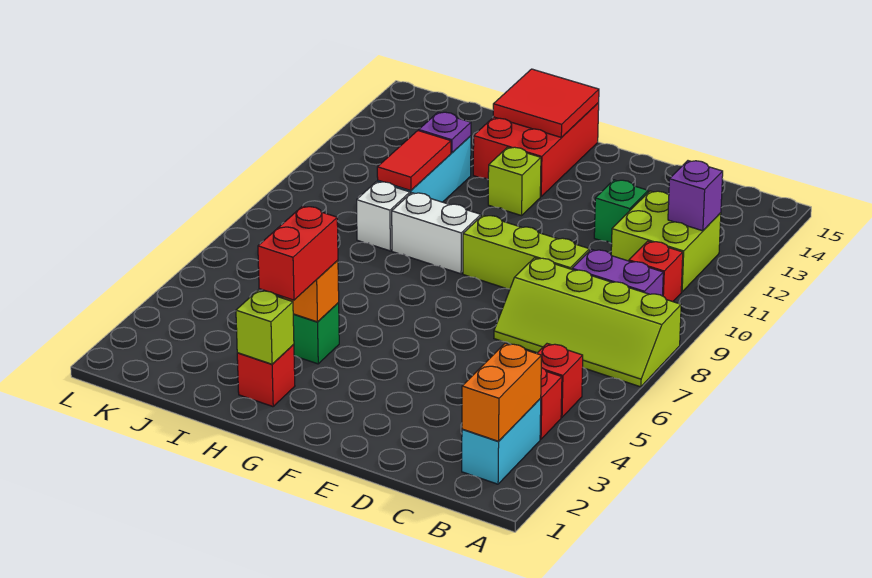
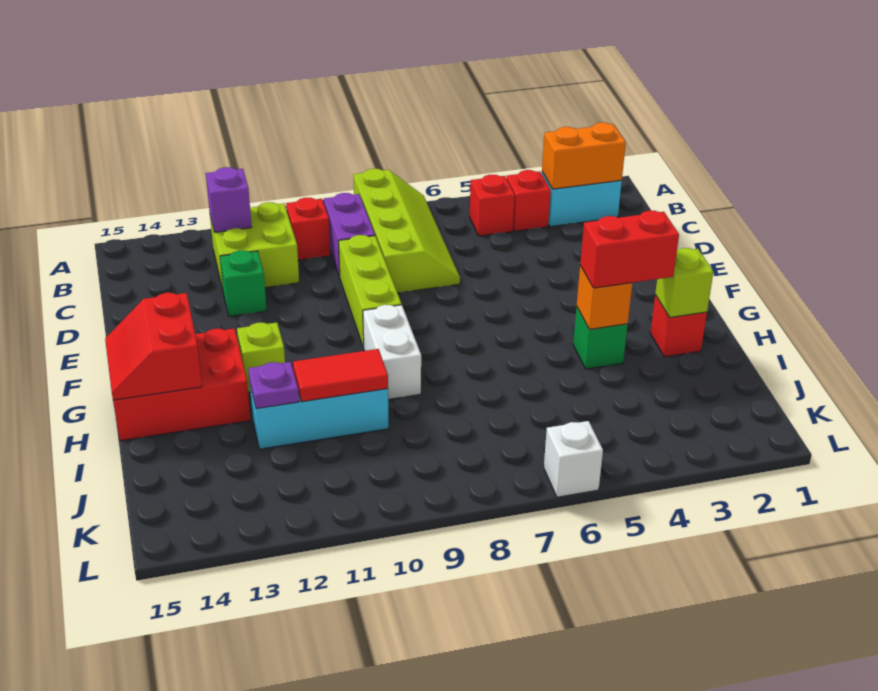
red tile G14:H15 level 2 -> red slope G14:H15 level 2 top 14
white brick I9 level 1 -> white brick L6 level 1

